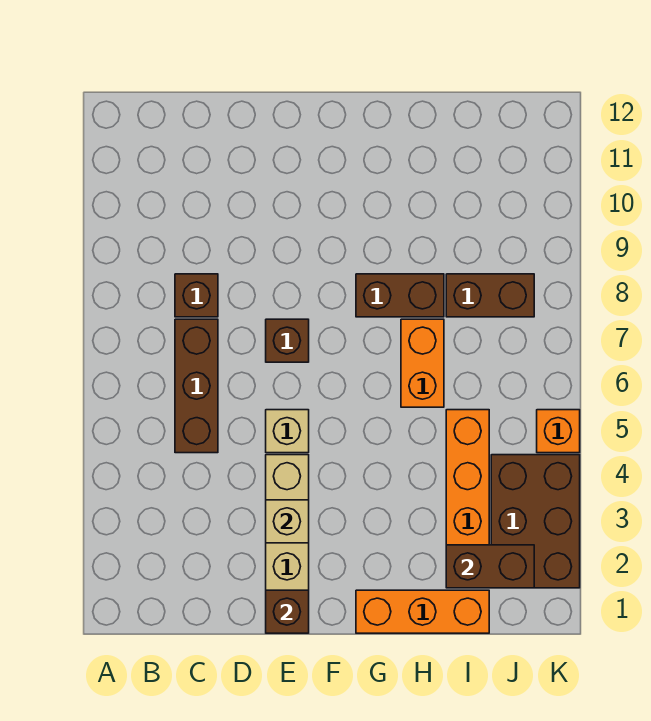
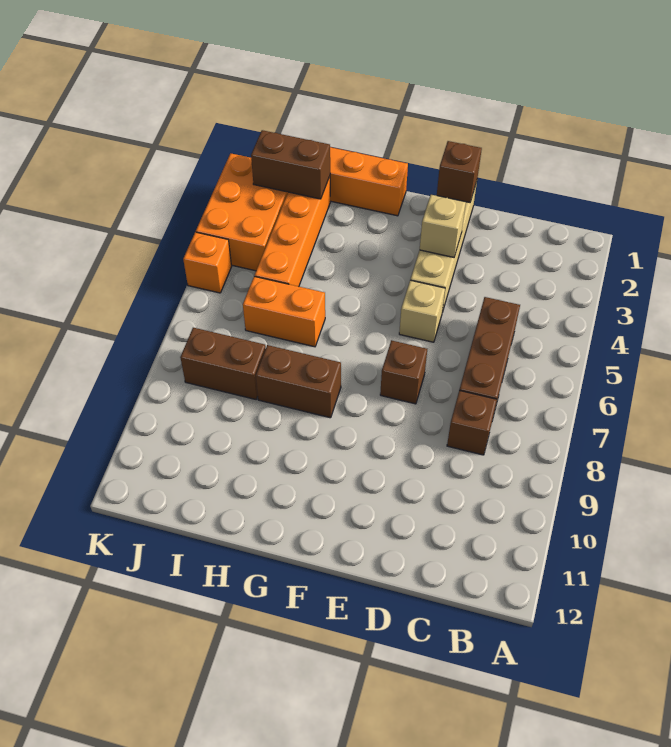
orange brick H6:H7 level 1 -> orange brick H6:I6 level 1
brown brick J2:K4 level 1 -> orange brick J2:K4 level 1

